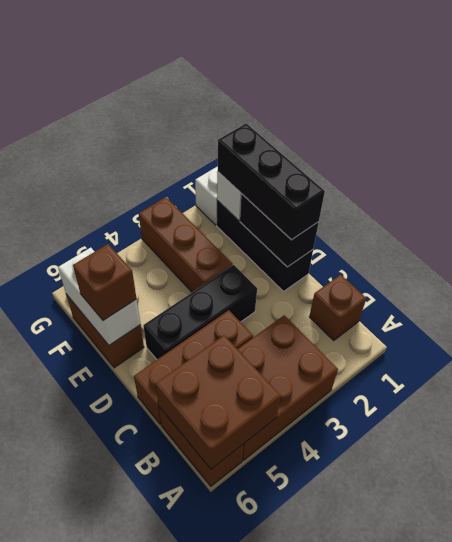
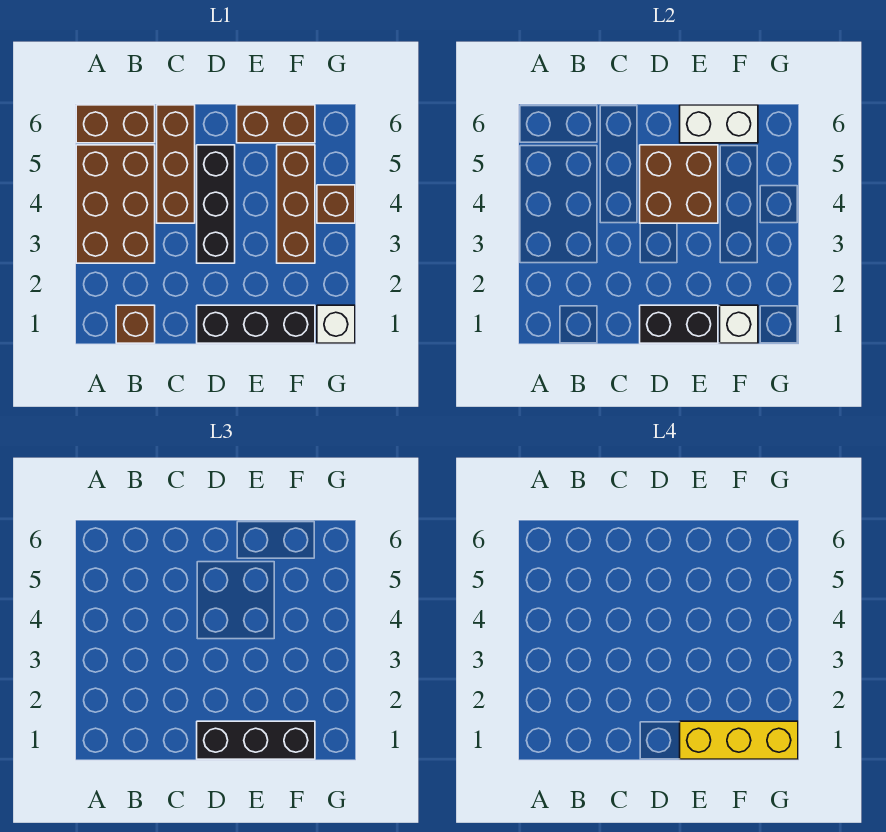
brown brick A5:B6 level 2 -> brown brick D4:E5 level 2
none -> yellow brick E1:G1 level 4
brown brick E3:G3 level 1 -> brown brick F3:F5 level 1
brown brick E6 level 3 -> brown brick G4 level 1

